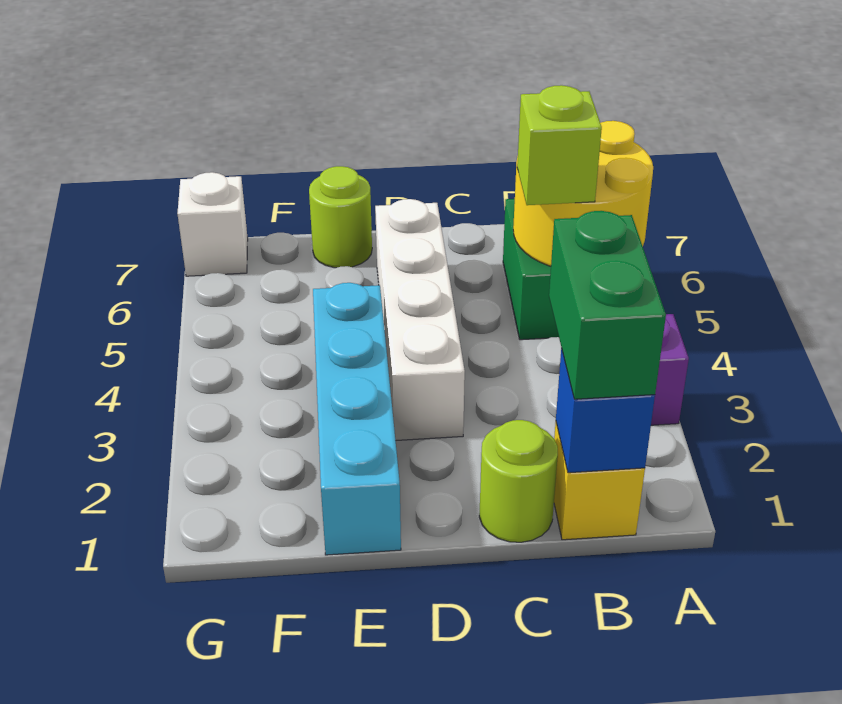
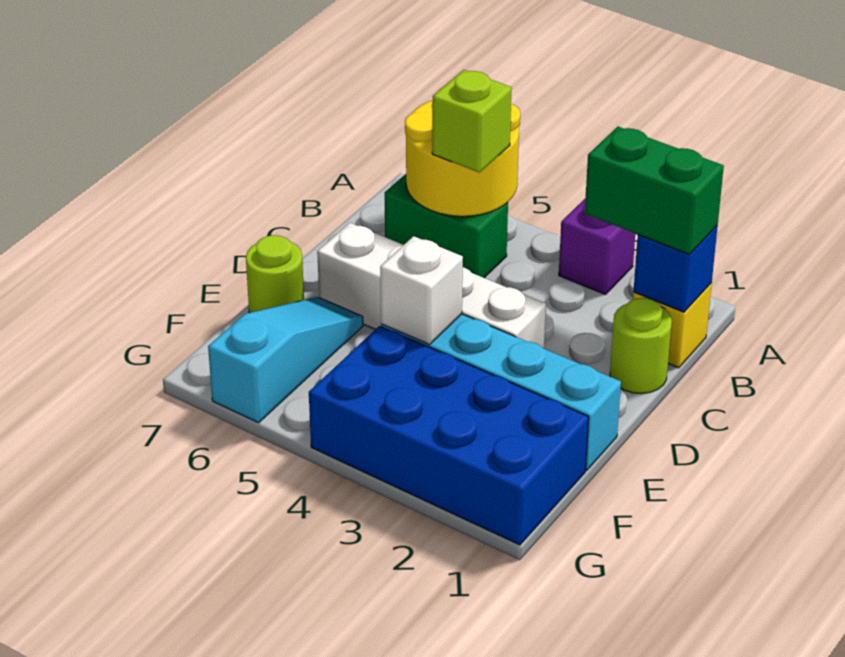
none -> cyan slope E6:G6 level 1 top G
none -> blue brick F1:G4 level 1
white brick G7 level 1 -> white brick E4 level 2

